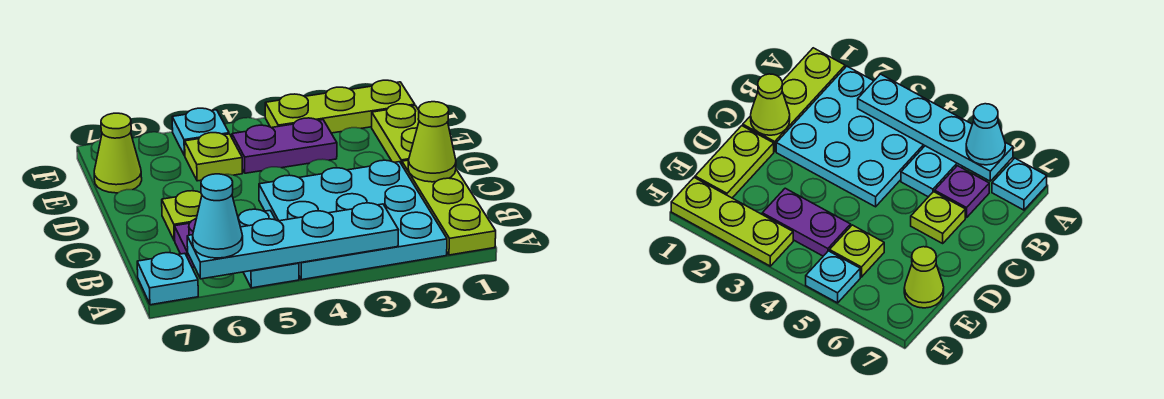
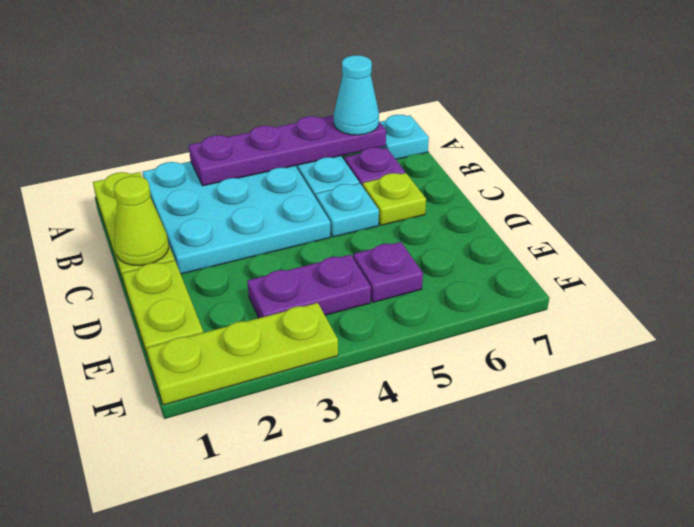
cyan plate A3:A6 level 2 -> purple plate A3:A6 level 2
lime plate E5 level 1 -> purple plate E5 level 1
lime cone E7 level 1 -> none
cyan plate F5 level 1 -> cyan plate C5 level 1

